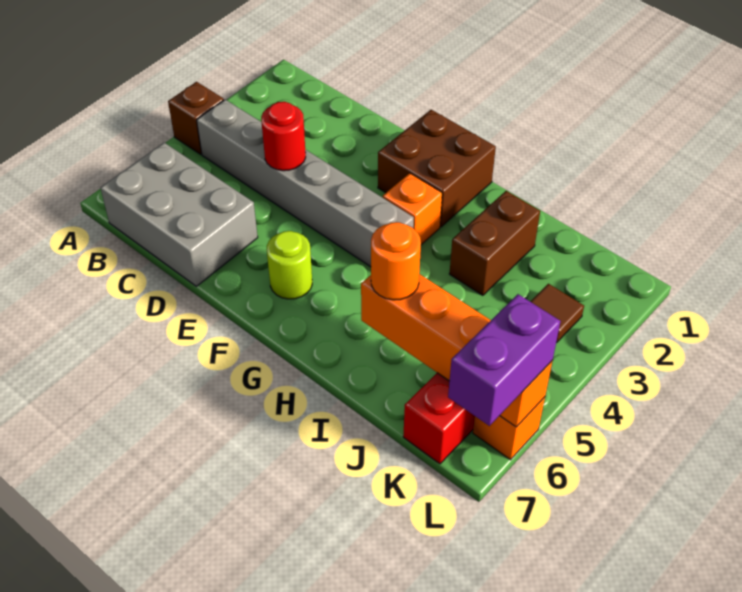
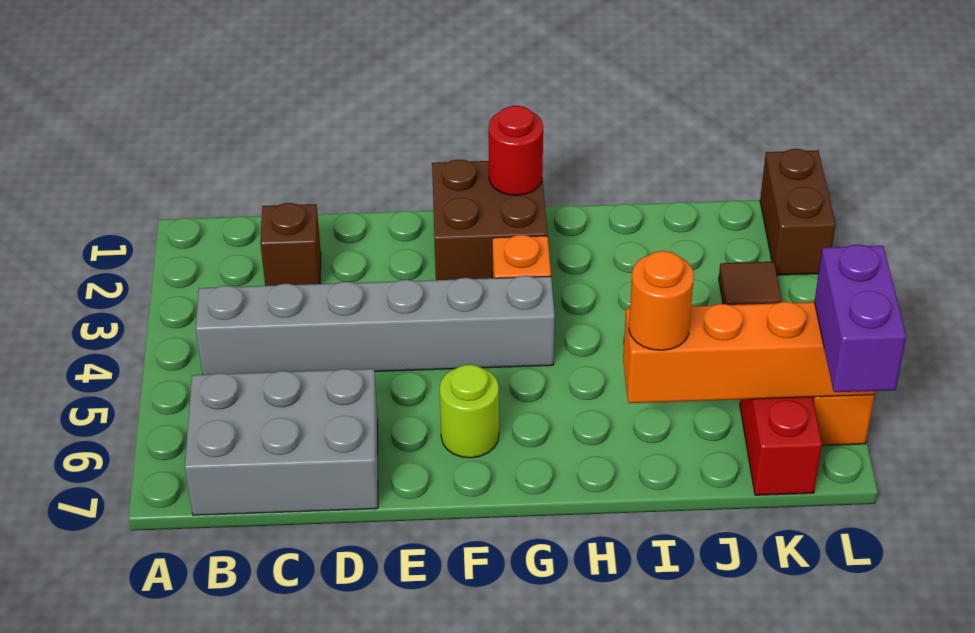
brown brick A4 level 1 -> brown brick C2 level 1
red round brick D4 level 2 -> red round brick G1 level 2
brown brick I2:I3 level 1 -> brown brick L1:L2 level 1

